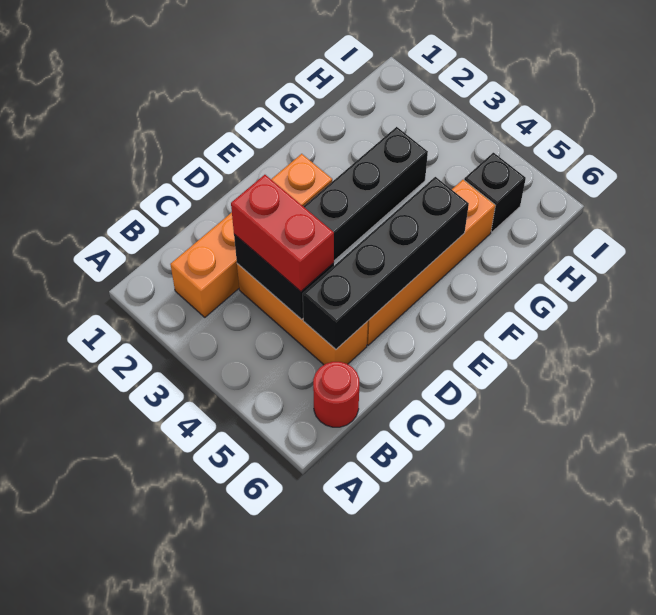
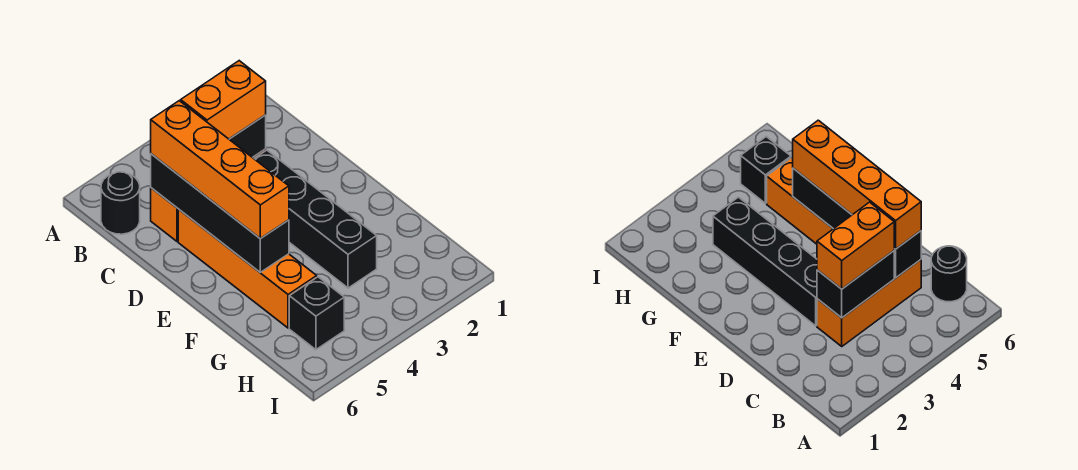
orange brick B2:E2 level 1 -> orange brick C5:F5 level 3
red round brick B6 level 1 -> black round brick B6 level 1
red brick C3:C4 level 3 -> orange brick C3:C4 level 3

